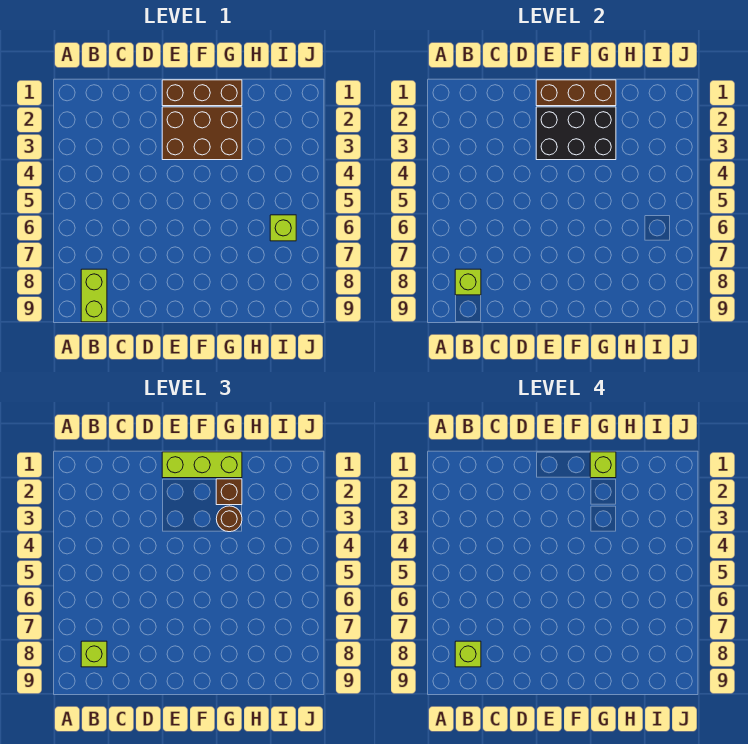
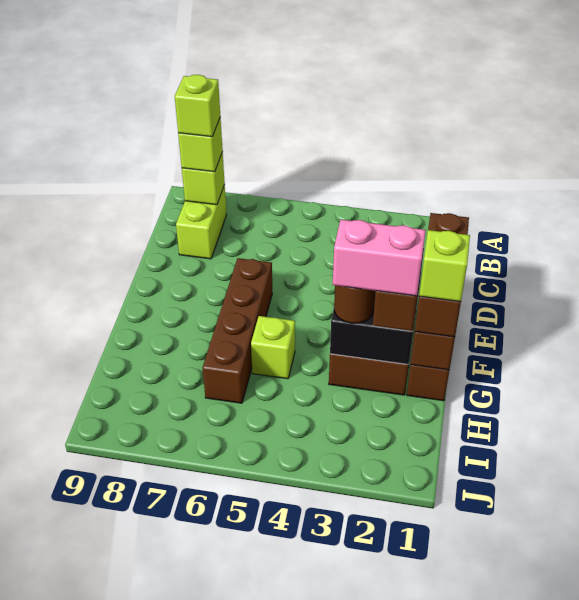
lime brick B8:B9 level 1 -> lime brick B8:C8 level 1
lime brick E1:G1 level 3 -> brown brick E1:G1 level 3
none -> brown brick E6:H6 level 1
none -> pink brick G2:G3 level 4
lime brick I6 level 1 -> lime brick G5 level 1

